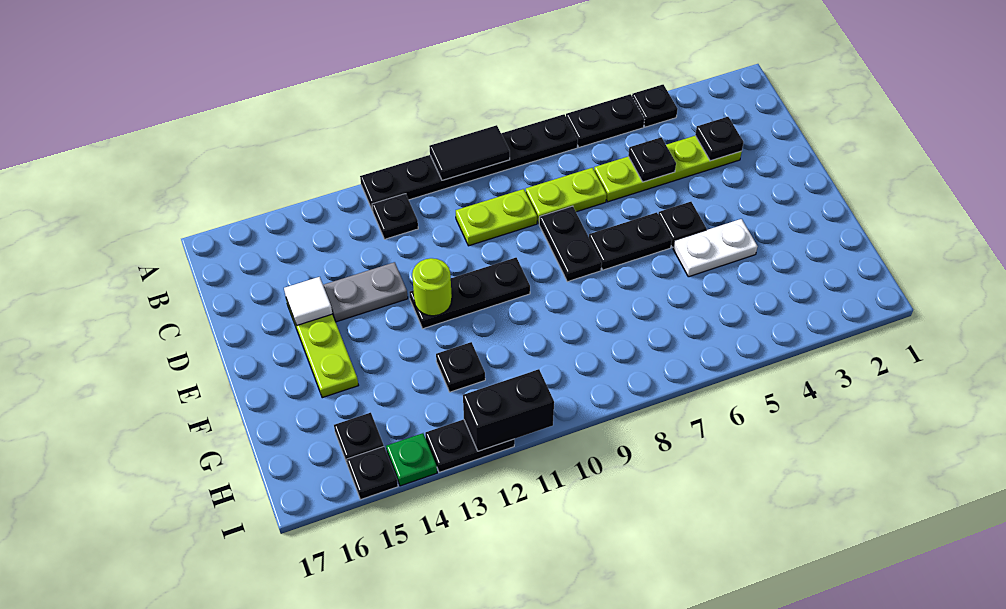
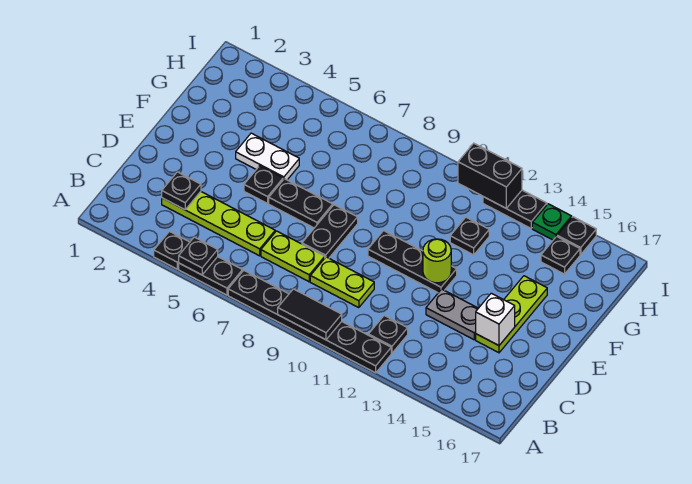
black plate C5 level 2 -> black plate A5 level 2
white tile D15 level 2 -> white brick D15 level 2

